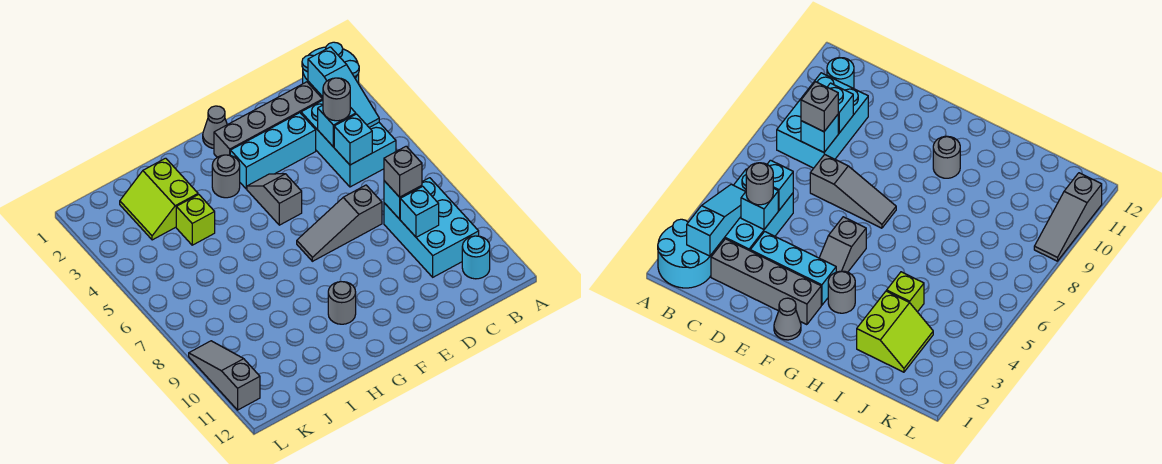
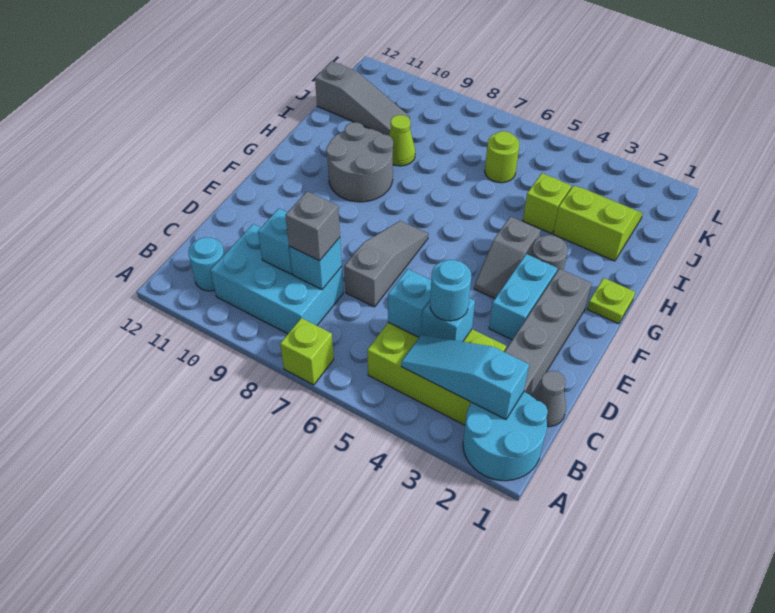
none -> lime brick A7 level 1
cyan brick B3:C5 level 1 -> lime brick B3:C5 level 1
grey round brick C4 level 3 -> cyan round brick C4 level 3
cyan brick D3:F3 level 1 -> cyan brick E3:F3 level 1
grey cone F1 level 1 -> grey cone C1 level 1
grey slope F4:F5 level 1 top 5 -> grey slope F4:G4 level 1 top G
none -> lime plate G1 level 1
grey round brick G10 level 1 -> grey round brick G9:H10 level 1
none -> lime cone I9 level 1
none -> lime round brick J6 level 1
grey slope L9:L11 level 1 top 11 -> grey slope J10:J12 level 1 top 12

